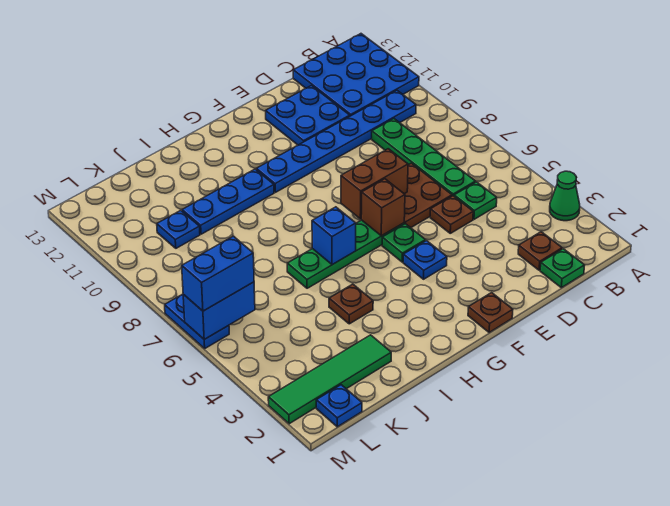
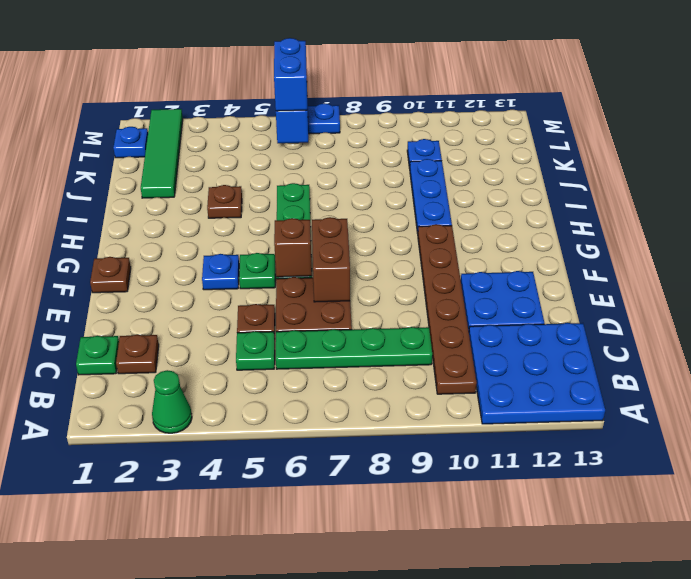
blue plate B10:G10 level 1 -> brown plate B10:G10 level 1
blue brick H6 level 2 -> none

